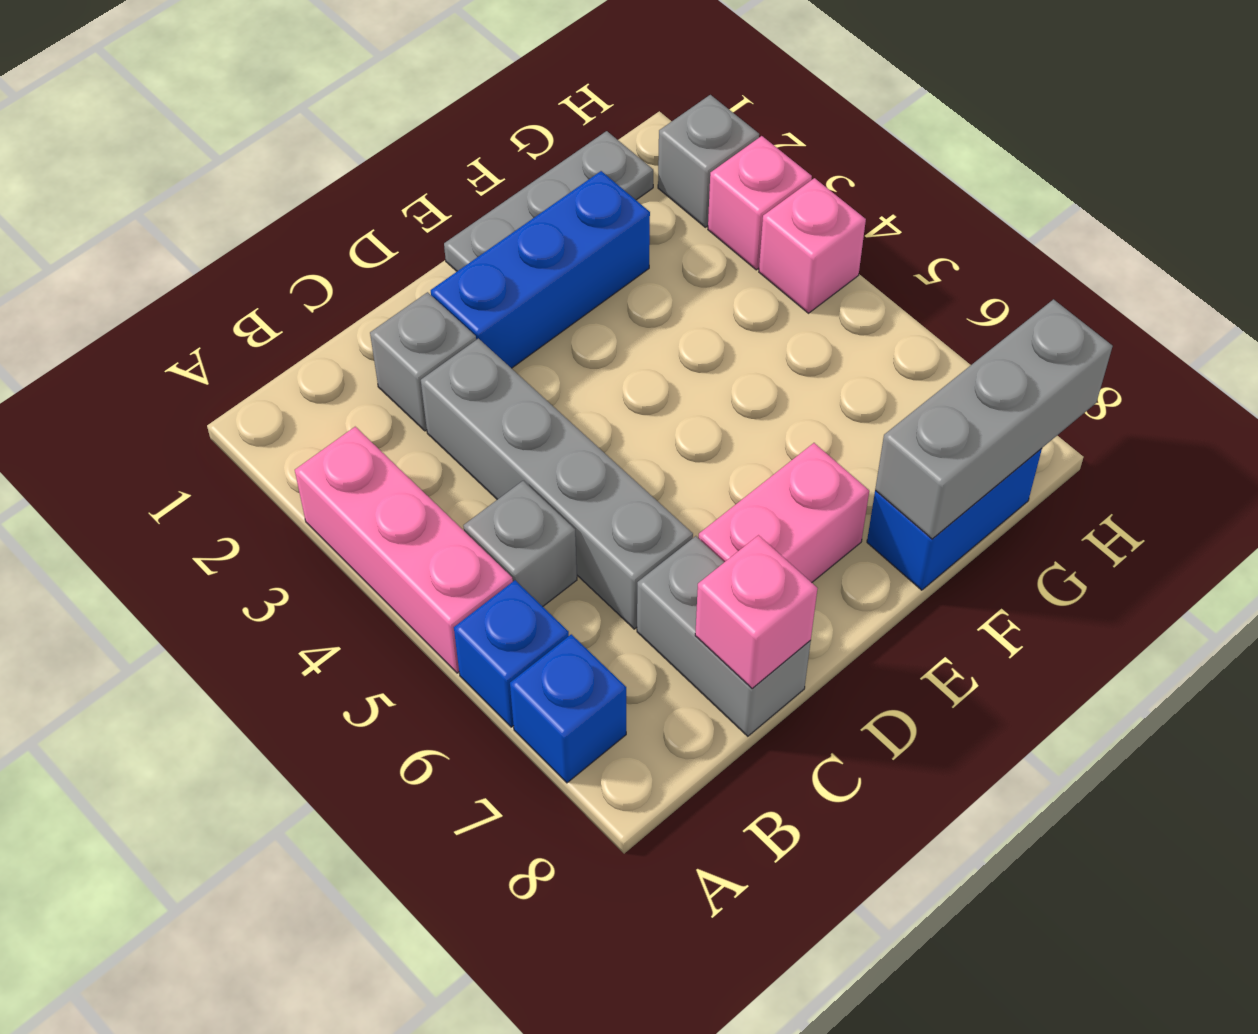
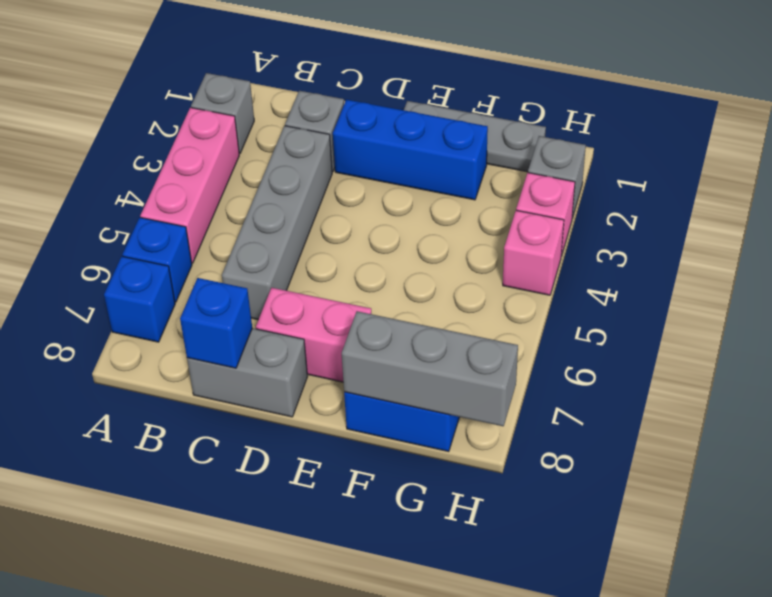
grey brick B5 level 1 -> grey brick A2 level 1
grey brick C7:C8 level 1 -> grey brick C8:D8 level 1
pink brick C8 level 2 -> blue brick C8 level 2

